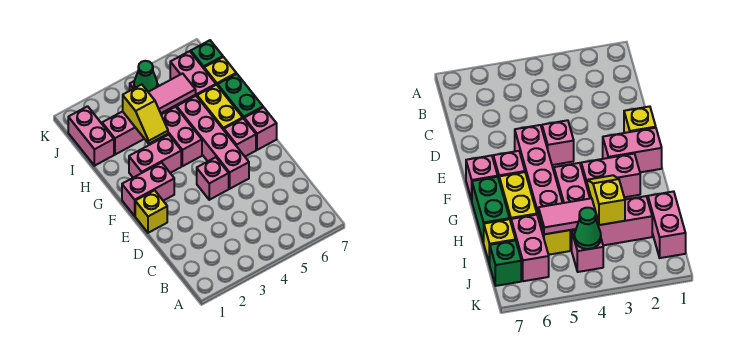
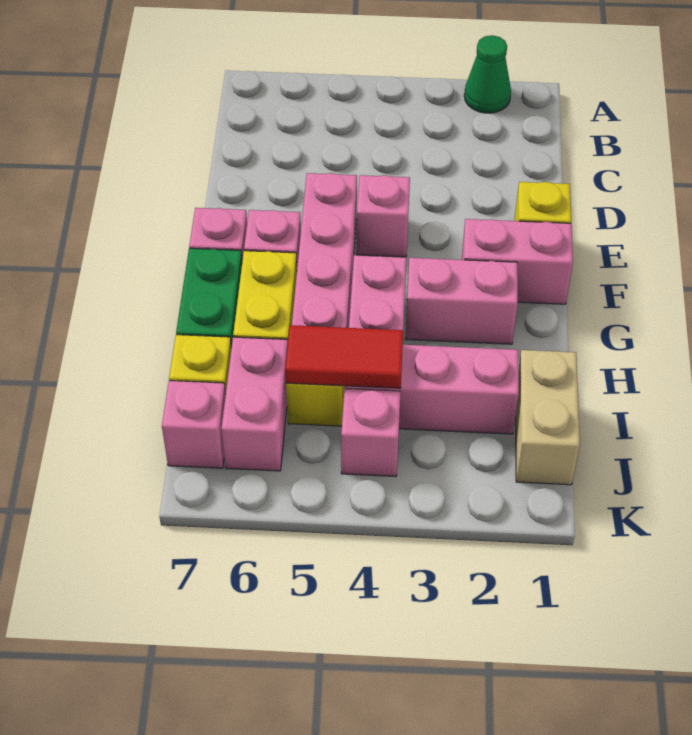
yellow slope H3:I3 level 2 top I -> none
pink brick I1:J1 level 1 -> tan brick I1:J1 level 1
pink tile I4:I5 level 2 -> red tile I4:I5 level 2
green cone J4 level 2 -> green cone A2 level 1
green brick J7 level 1 -> pink brick J7 level 1

